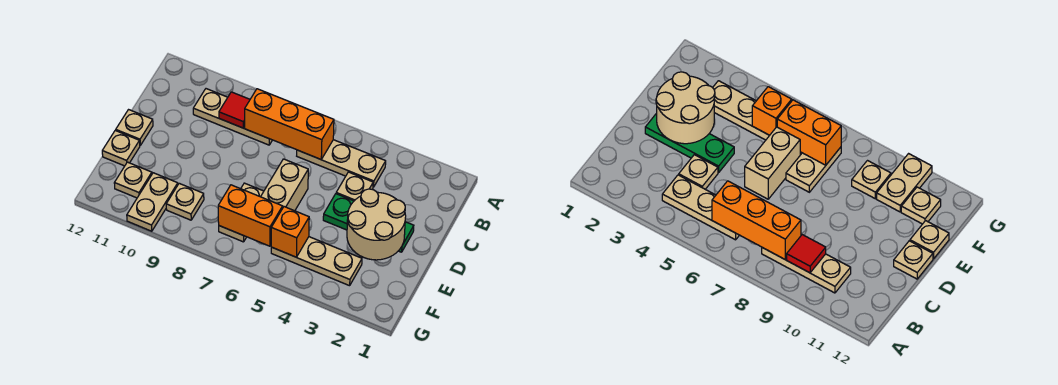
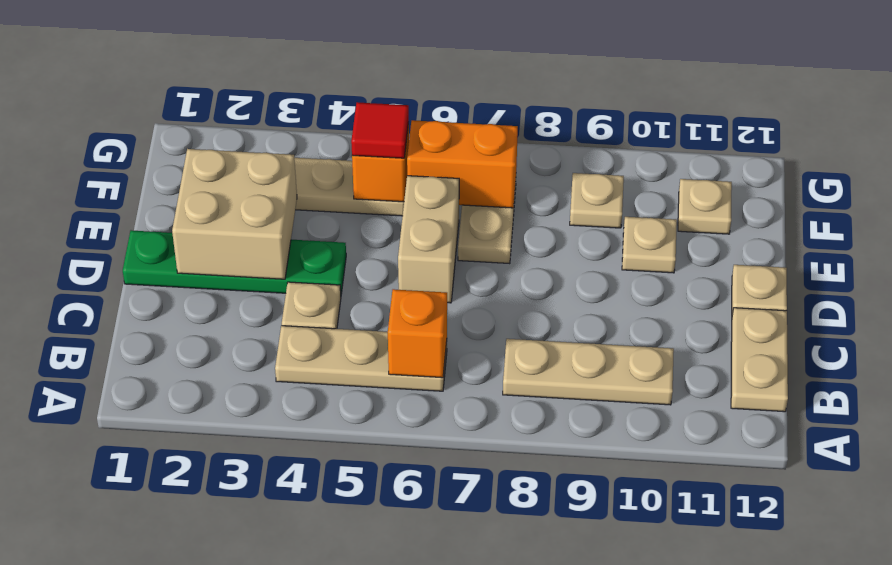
orange brick B6:B8 level 2 -> orange brick B6 level 2
red tile B9 level 2 -> red tile F5 level 3
green plate D2:D4 level 1 -> green plate D1:D4 level 1
tan round brick D2:E3 level 2 -> tan brick D2:E3 level 2
tan plate E12 level 1 -> tan plate E10 level 1
tan plate F10:G10 level 1 -> tan plate B12:C12 level 1

